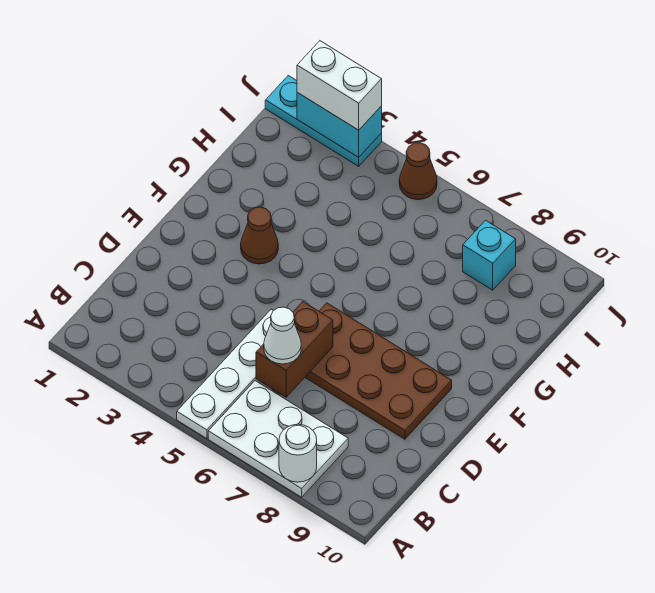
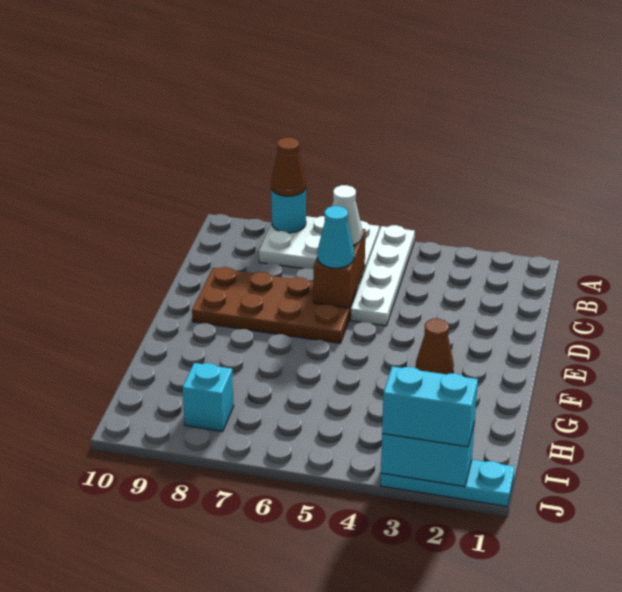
white round brick A8 level 2 -> cyan round brick A8 level 2
none -> cyan cone D6 level 3
white brick J2:J3 level 3 -> cyan brick J2:J3 level 3
brown cone J5 level 1 -> brown cone A8 level 3

